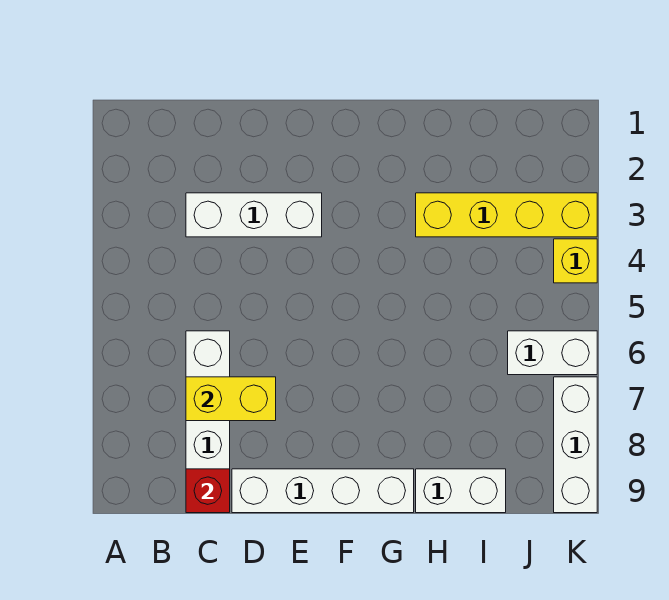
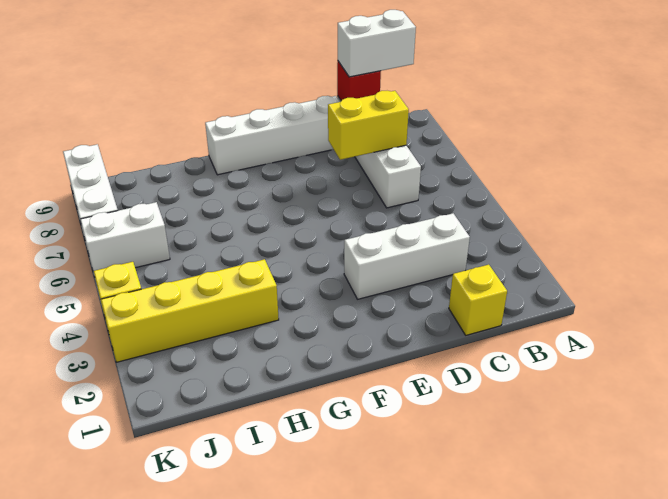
none -> yellow brick C1 level 1
white brick H9:I9 level 1 -> white brick B9:C9 level 3

